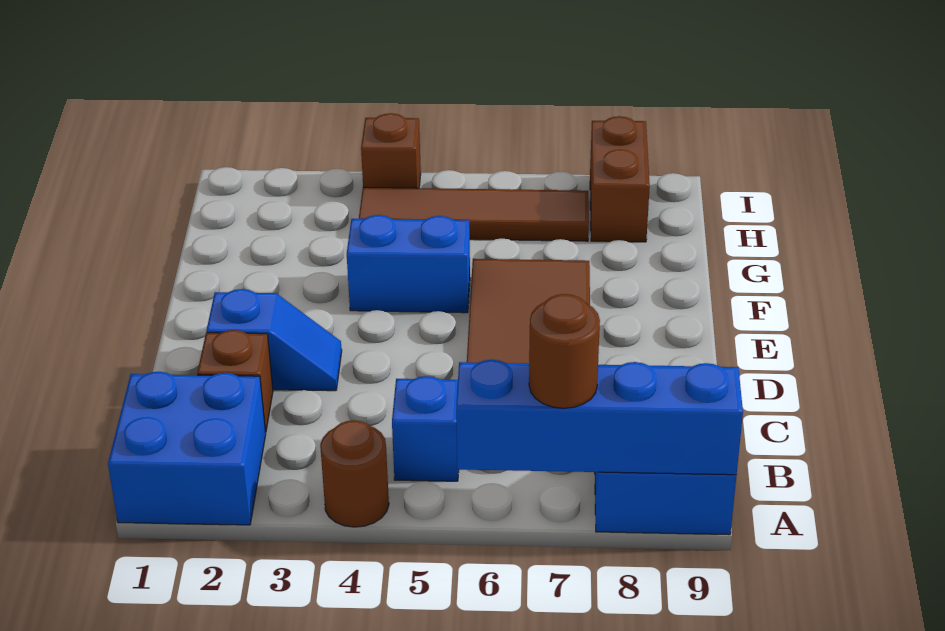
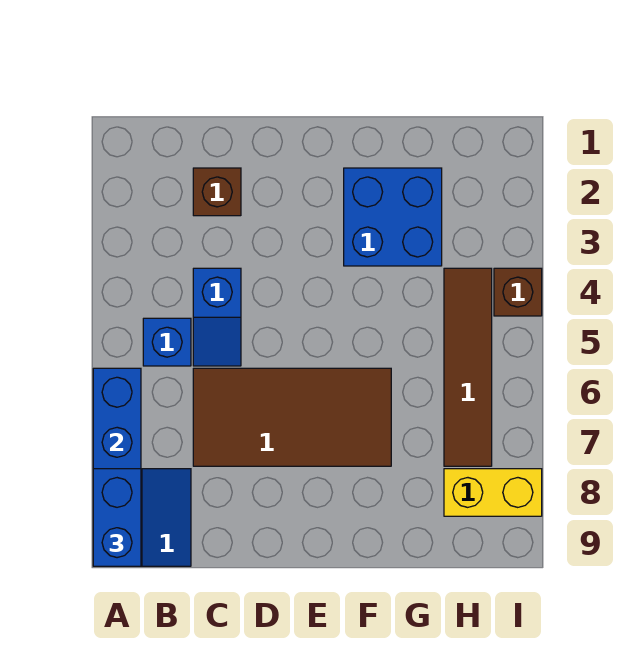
blue brick A1:B2 level 1 -> blue brick F2:G3 level 1
brown round brick A4 level 1 -> none
brown round brick A7 level 3 -> none
blue slope D2:D3 level 1 top 2 -> blue slope C4:C5 level 1 top 4
blue brick F4:F5 level 1 -> blue brick A8:A9 level 3
brown brick H8:I8 level 1 -> yellow brick H8:I8 level 1

